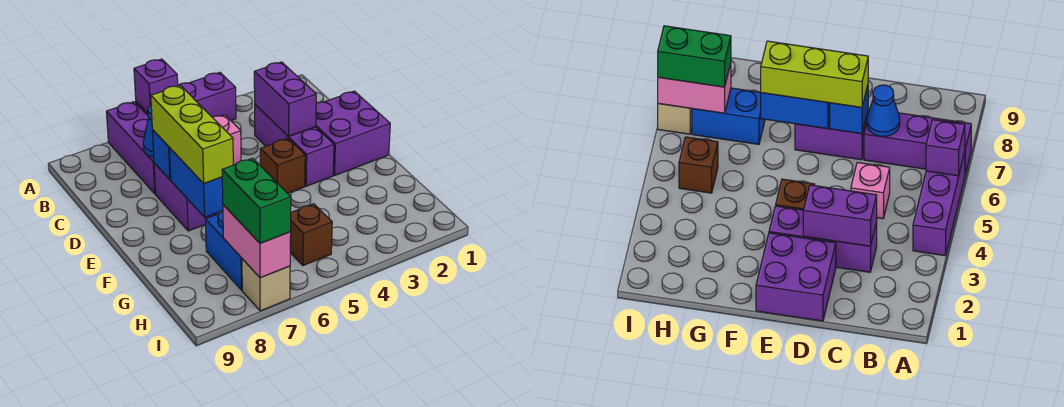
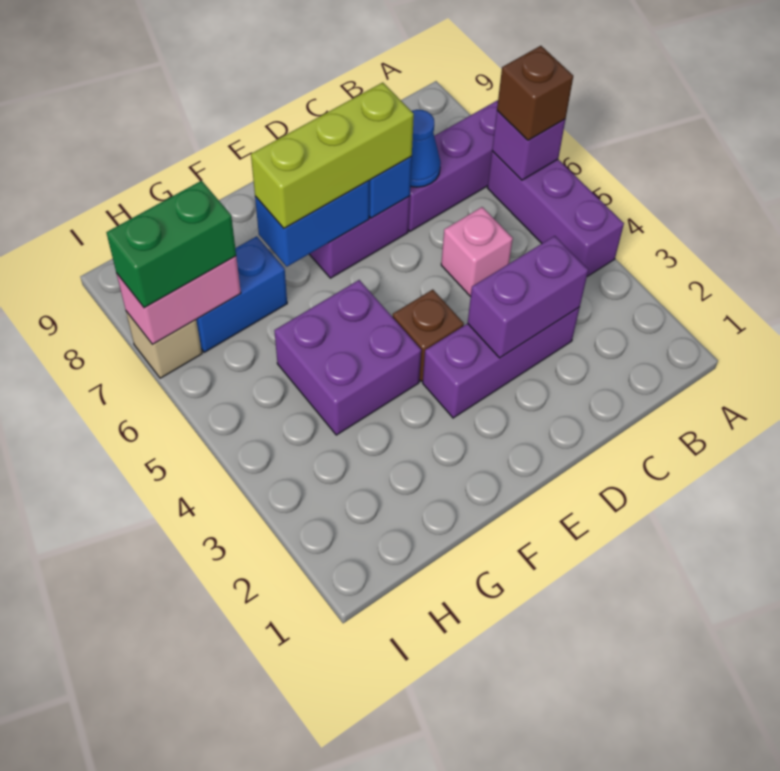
purple brick D1:E2 level 1 -> purple brick F4:G5 level 1
brown brick H5 level 1 -> brown brick A6 level 3

